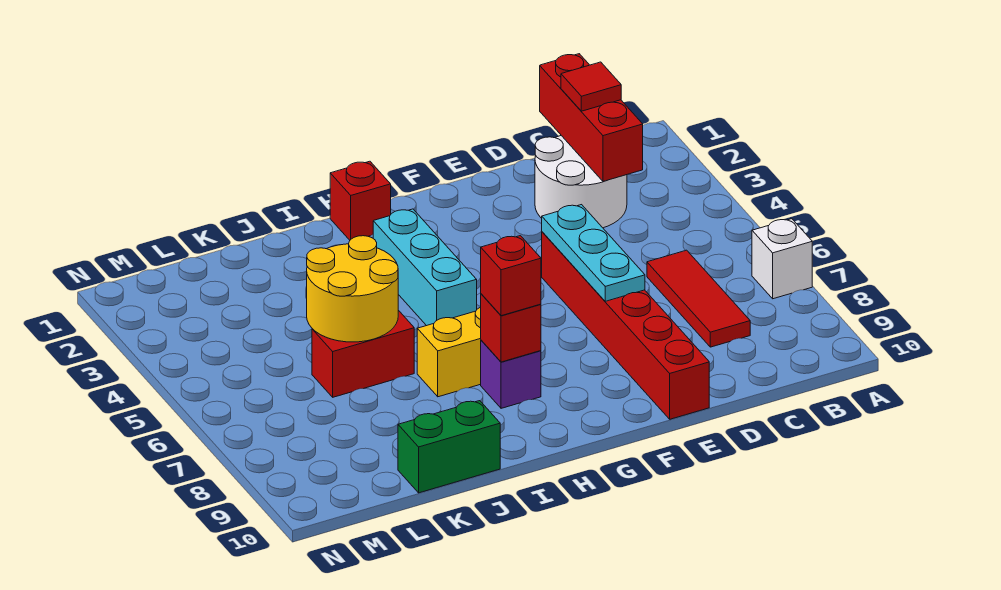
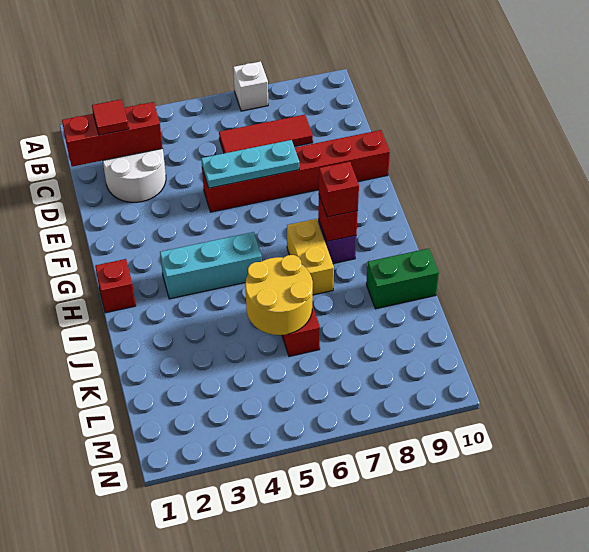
green brick J10:K10 level 1 -> green brick J9:J10 level 1

